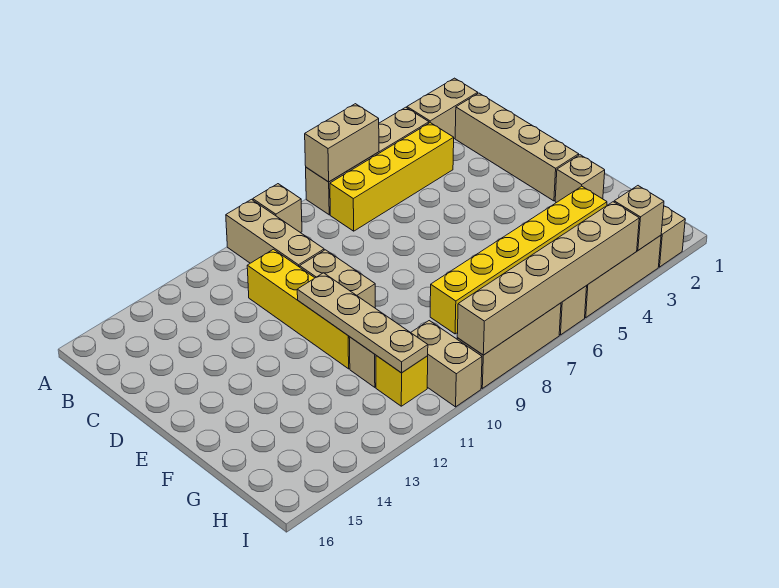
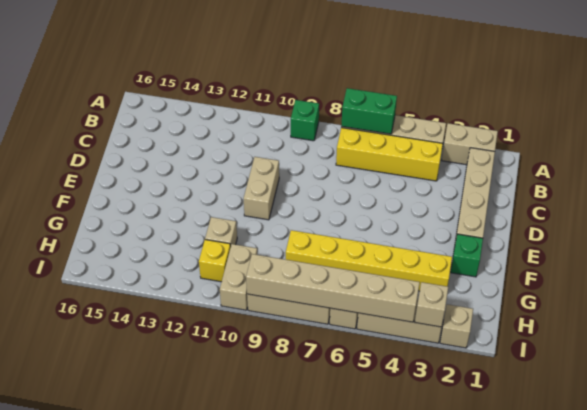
tan brick A6:A7 level 2 -> green brick A6:A7 level 2
tan brick A9 level 1 -> green brick A9 level 1
tan brick A10:C10 level 1 -> none
yellow brick C11:F11 level 1 -> none
tan plate E11:H11 level 2 -> none
tan brick F2 level 1 -> green brick F2 level 1

